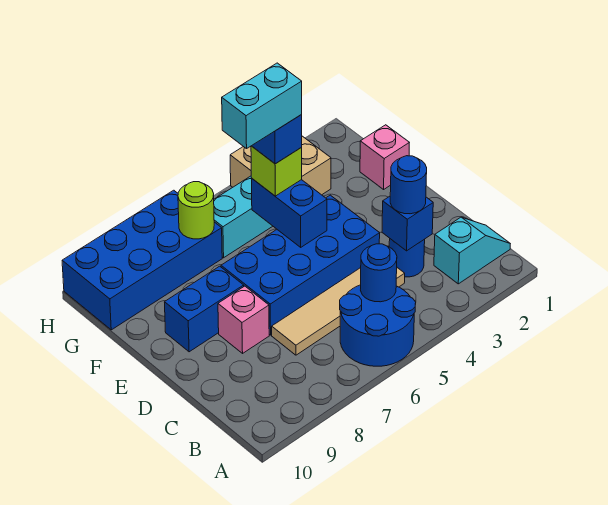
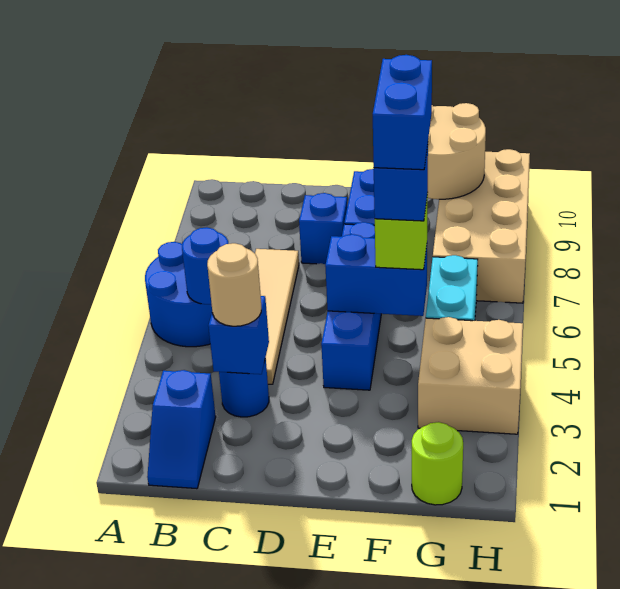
cyan slope B1:B2 level 1 top 2 -> blue slope B1:B2 level 1 top 2
blue round brick C3 level 3 -> tan round brick C3 level 3
blue brick D4:E7 level 1 -> blue brick E4:E7 level 1
pink brick D8 level 1 -> blue brick D8 level 1
pink brick F1 level 1 -> none
cyan brick F5:F6 level 5 -> blue brick F5:F6 level 5
none -> tan round brick F9:G10 level 2
blue brick G7:H10 level 1 -> tan brick G7:H10 level 1
lime round brick G7 level 2 -> lime round brick G1 level 1

